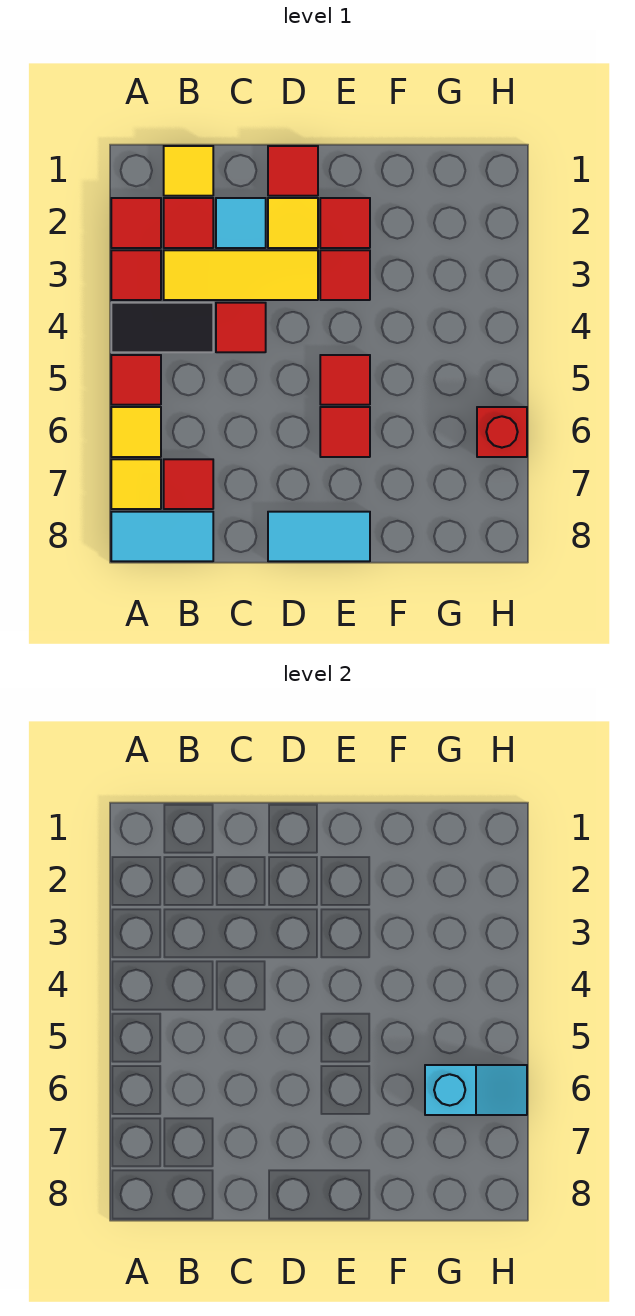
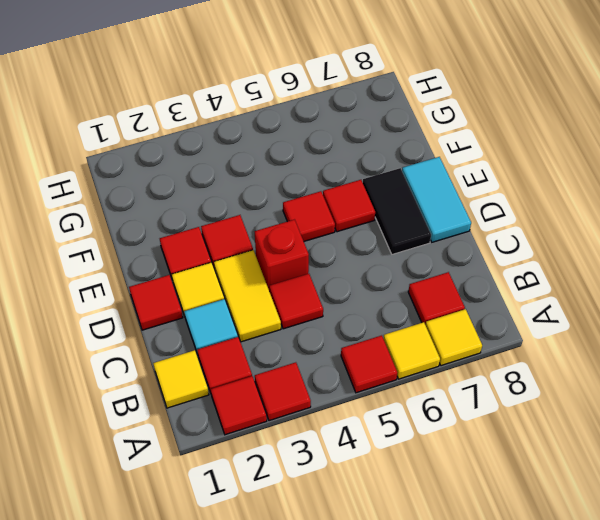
black tile A4:B4 level 1 -> black tile D7:E7 level 1
cyan tile A8:B8 level 1 -> none
yellow tile B3:D3 level 1 -> yellow tile C3:D3 level 1
cyan slope G6:H6 level 2 top G -> none
red brick H6 level 1 -> red brick D4 level 1

